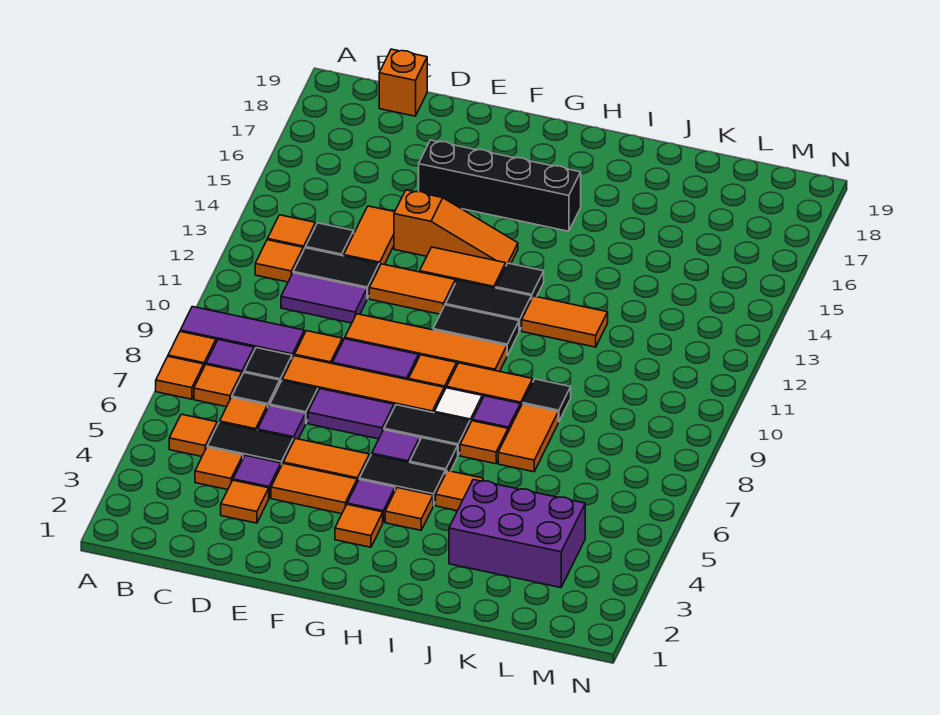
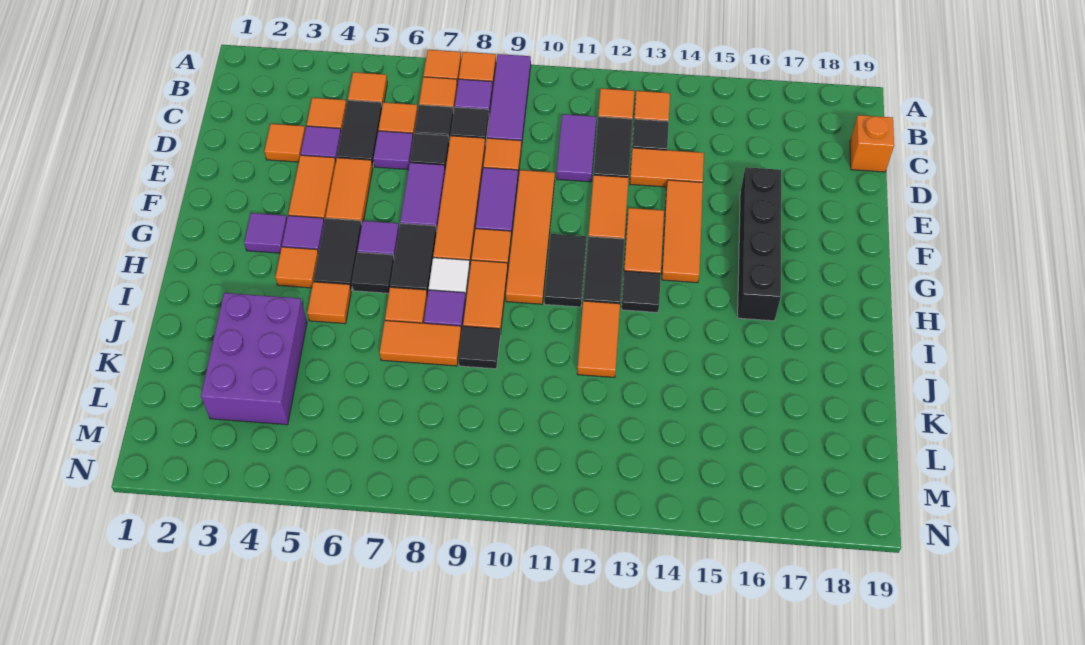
orange slope E14:G14 level 1 top E -> orange tile E14:G14 level 1
orange tile G3 level 1 -> purple tile G3 level 1

